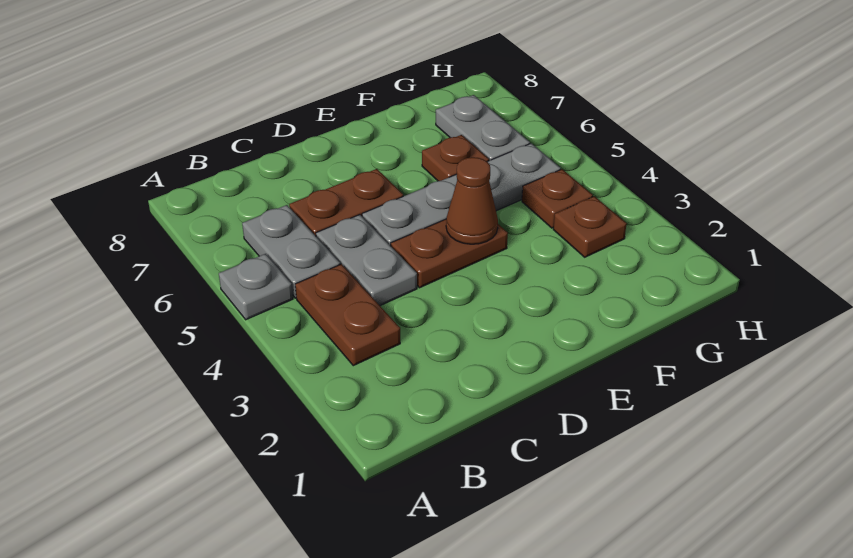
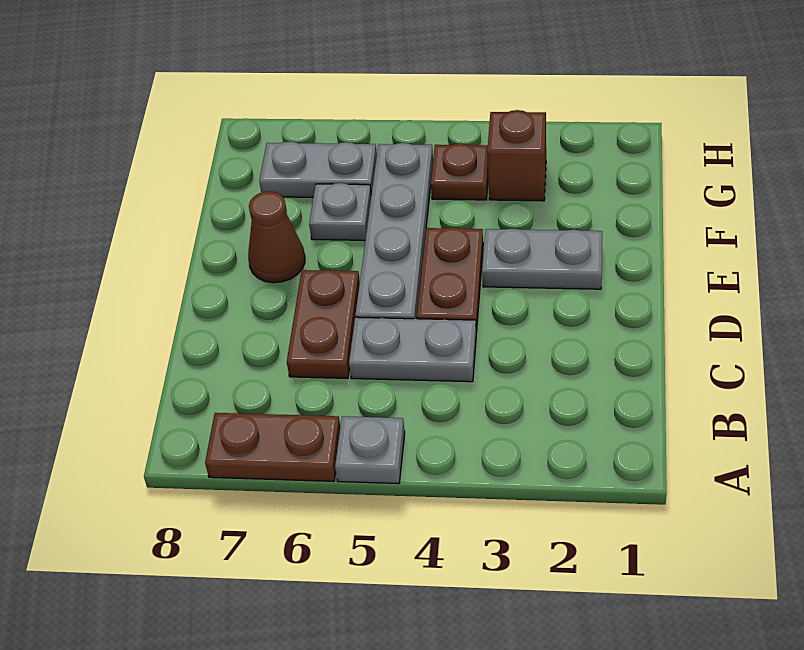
brown plate B3:B4 level 1 -> brown plate A6:A7 level 1
grey plate B5:B6 level 1 -> grey plate E2:E3 level 1
brown cone E4 level 2 -> brown cone E7 level 1
brown plate F6 level 1 -> grey plate F6 level 1
brown plate G3 level 1 -> brown brick G3 level 1

